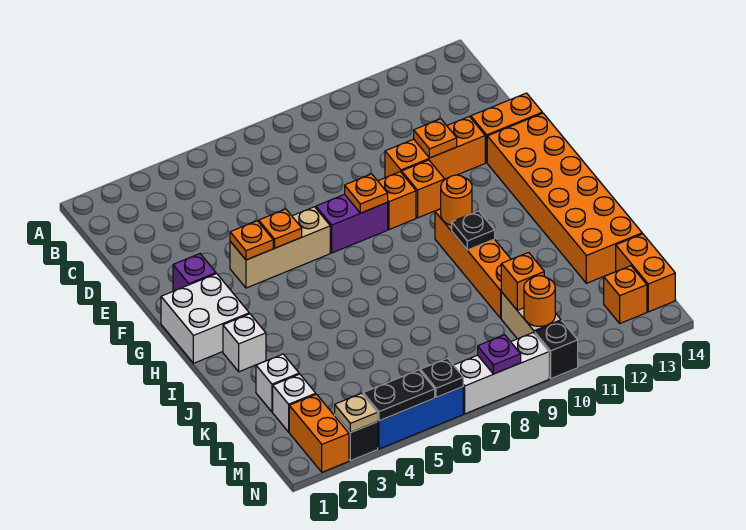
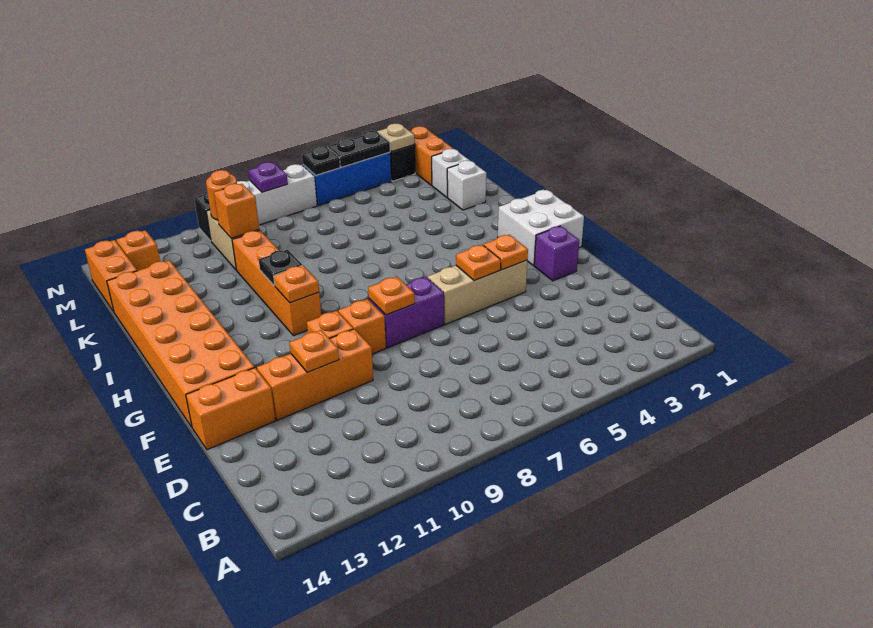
orange round brick H10 level 2 -> orange plate H10 level 2
white brick I2 level 1 -> none

